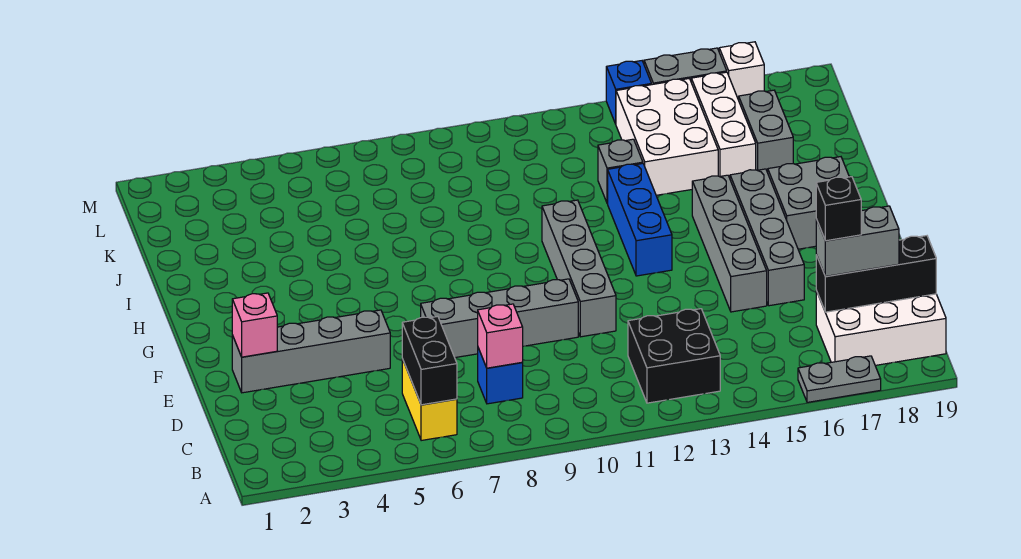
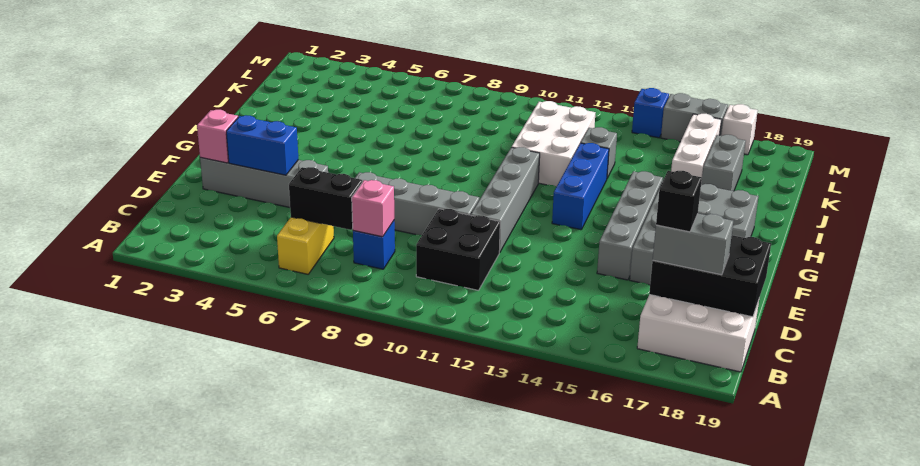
grey plate A16:A17 level 1 -> none
black brick B6:C6 level 2 -> black brick C6:C7 level 2
black brick B12:C13 level 1 -> black brick C10:D11 level 1
black brick C17:C19 level 2 -> black brick C17:D19 level 2
none -> blue brick E3:E4 level 2
white brick J14:L15 level 1 -> white brick I11:K12 level 1

